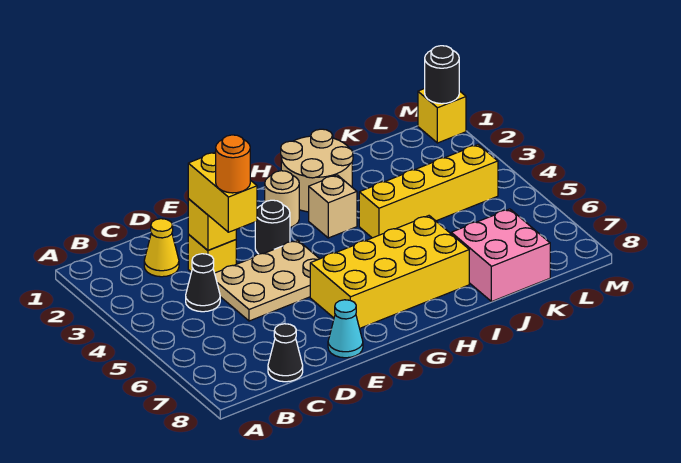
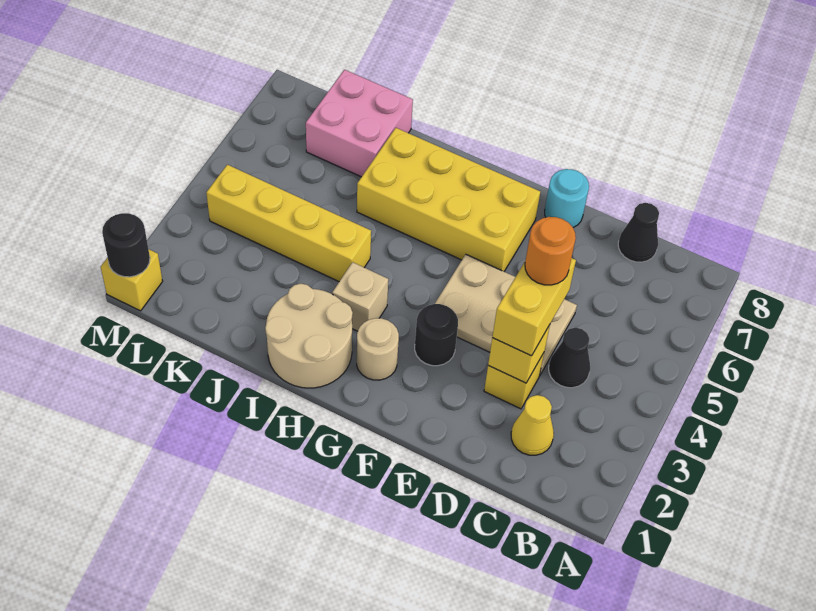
cyan cone E8 level 1 -> cyan round brick E8 level 1

